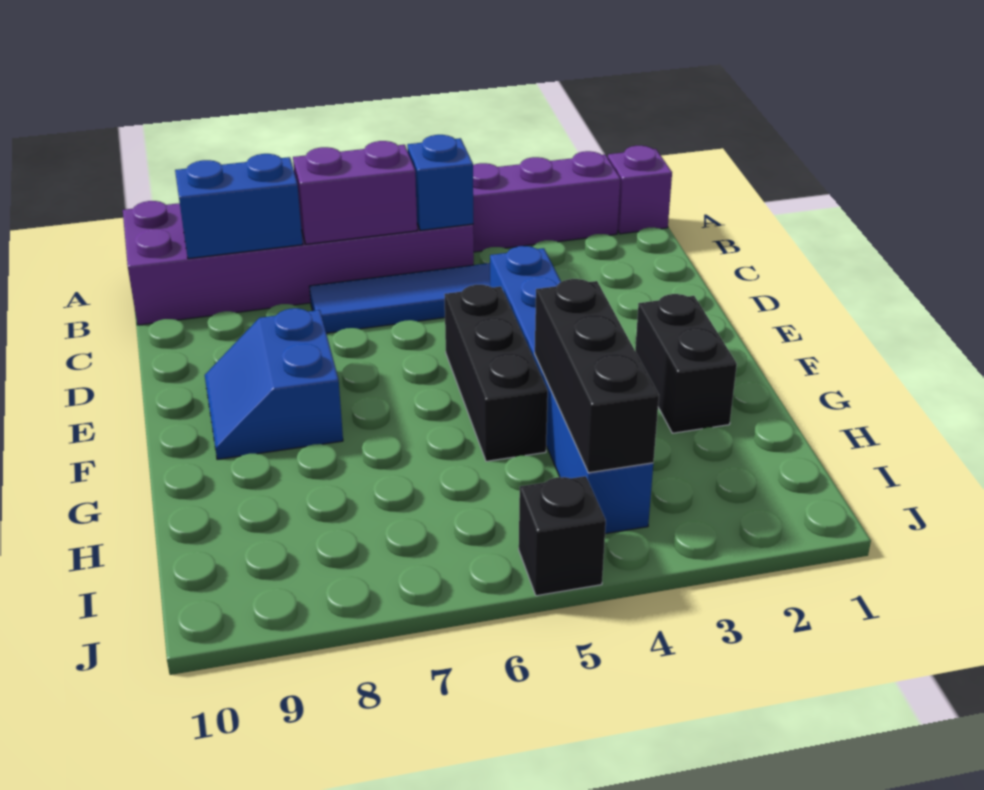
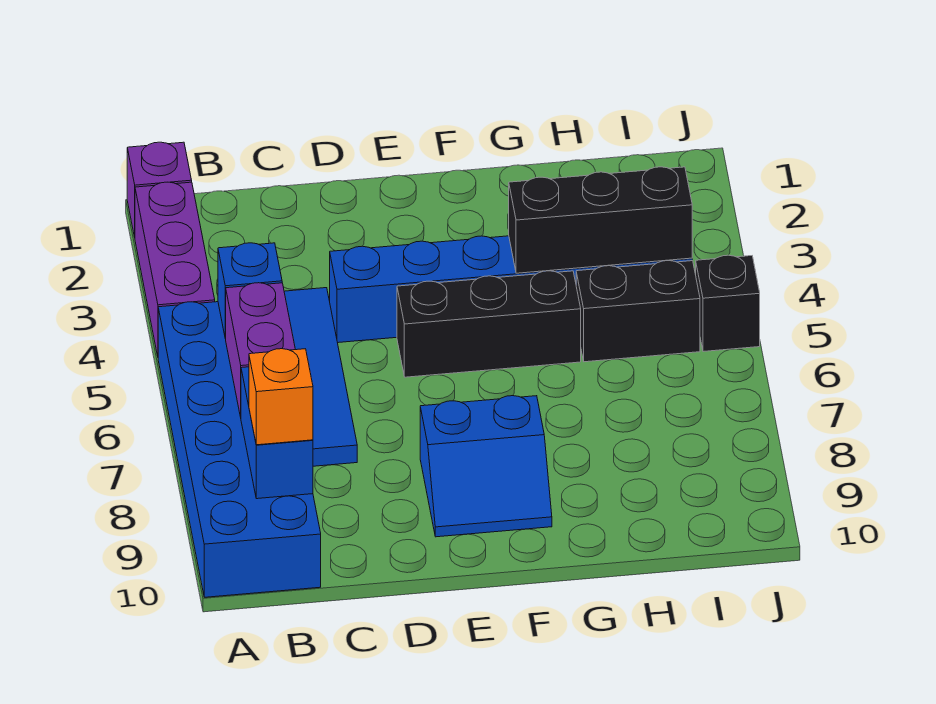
purple brick A5:B10 level 1 -> blue brick A5:B10 level 1
none -> orange brick B9 level 3
black brick F2:G2 level 1 -> black brick H5:I5 level 1

